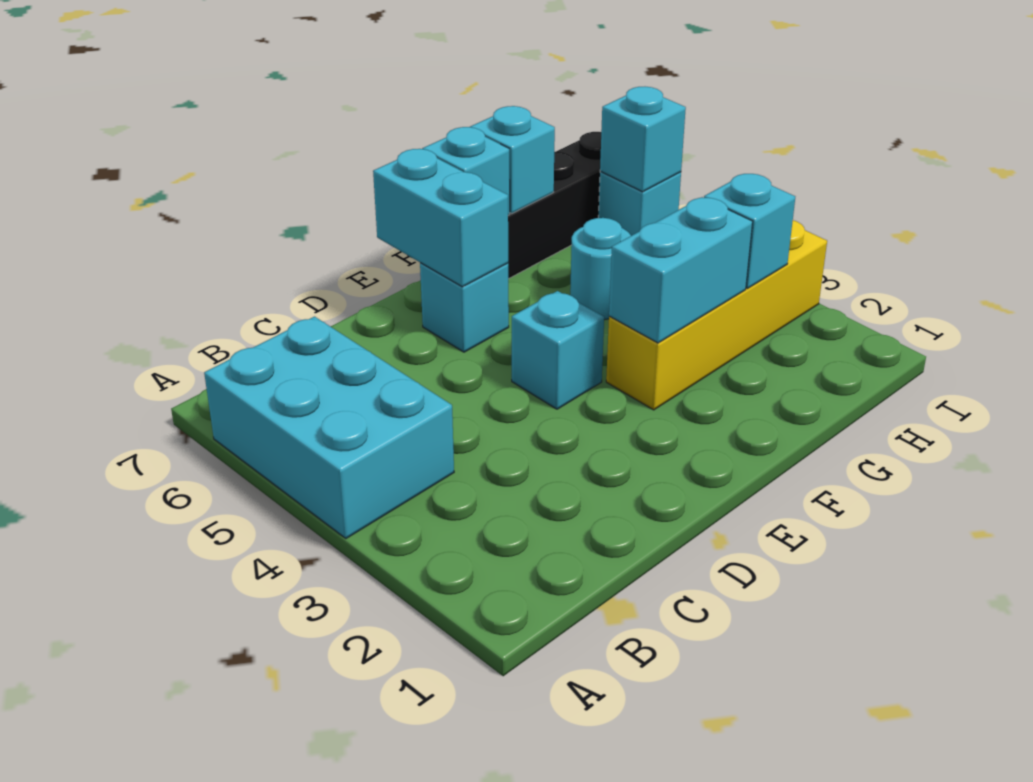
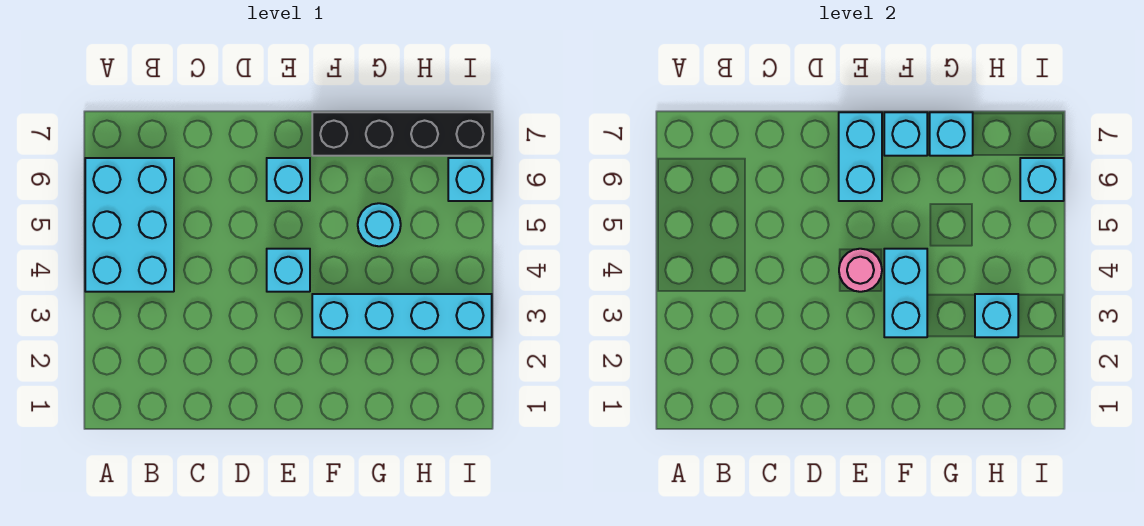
none -> pink round brick E4 level 2
yellow brick F3:I3 level 1 -> cyan brick F3:I3 level 1
cyan brick F3:G3 level 2 -> cyan brick F3:F4 level 2

